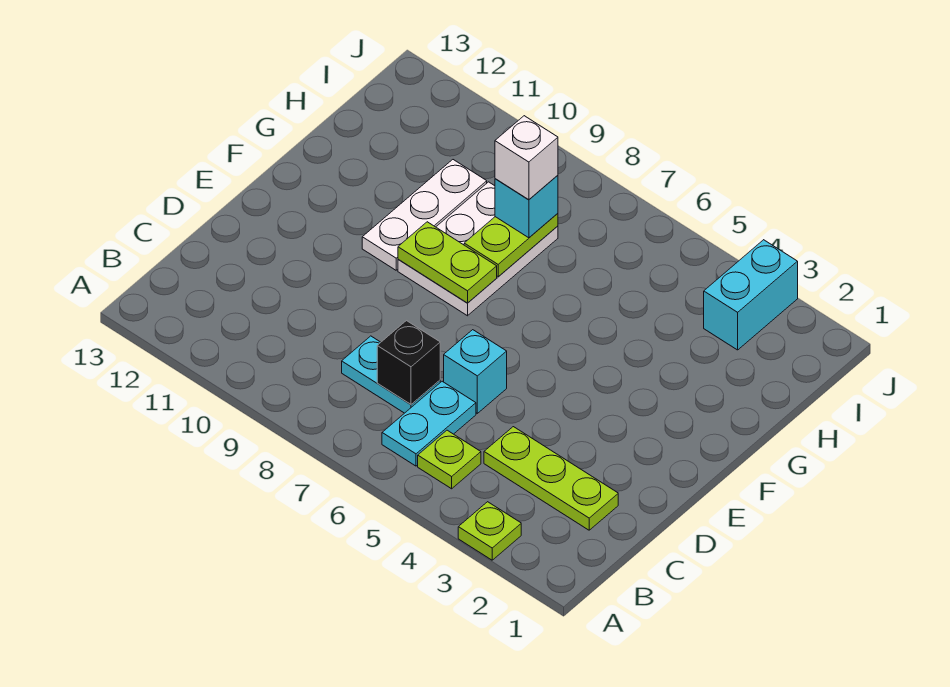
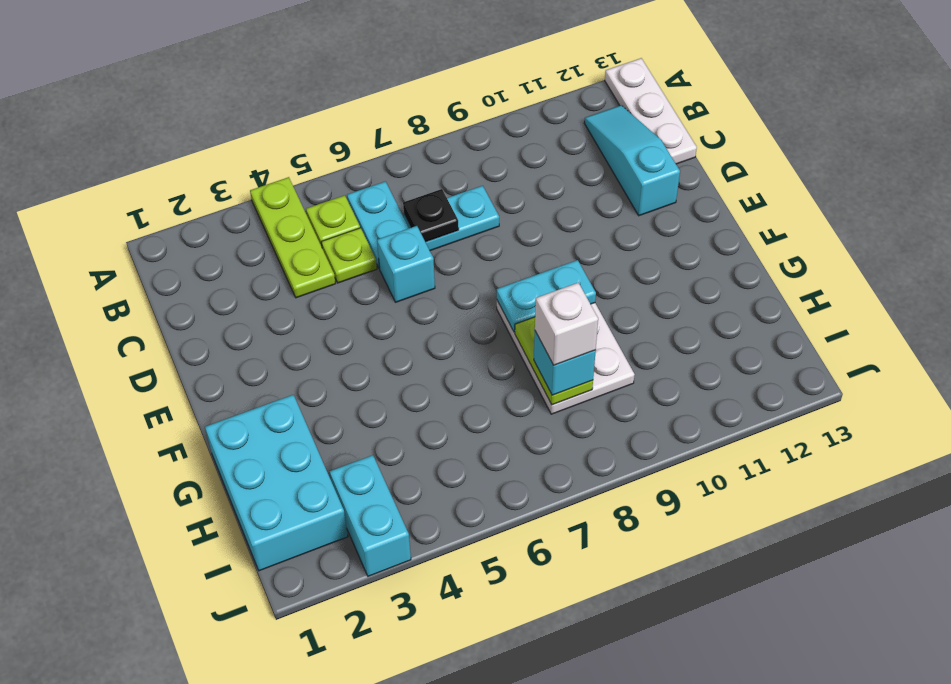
lime plate A3 level 1 -> lime plate C5 level 1
none -> cyan slope B12:D12 level 1 top D
lime plate C2:C4 level 1 -> lime plate A4:C4 level 1
black brick C7 level 2 -> black plate C7 level 2
lime plate F8:F9 level 2 -> cyan plate F8:F9 level 2
white plate F10:H10 level 1 -> white plate A13:C13 level 1
none -> cyan brick G1:I2 level 1

